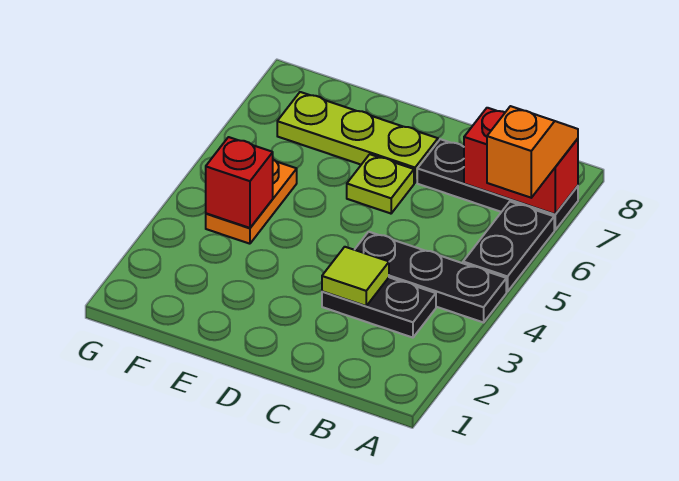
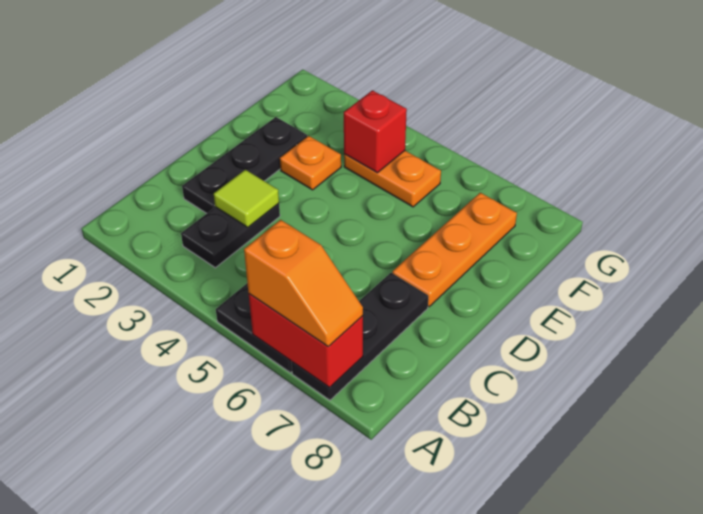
black plate A4:C4 level 1 -> black plate C2:E2 level 1
red brick A7:B7 level 2 -> red brick A6:A7 level 2
lime plate D6 level 1 -> none
lime plate D7:F7 level 1 -> orange plate D7:F7 level 1
none -> orange plate E3 level 1

